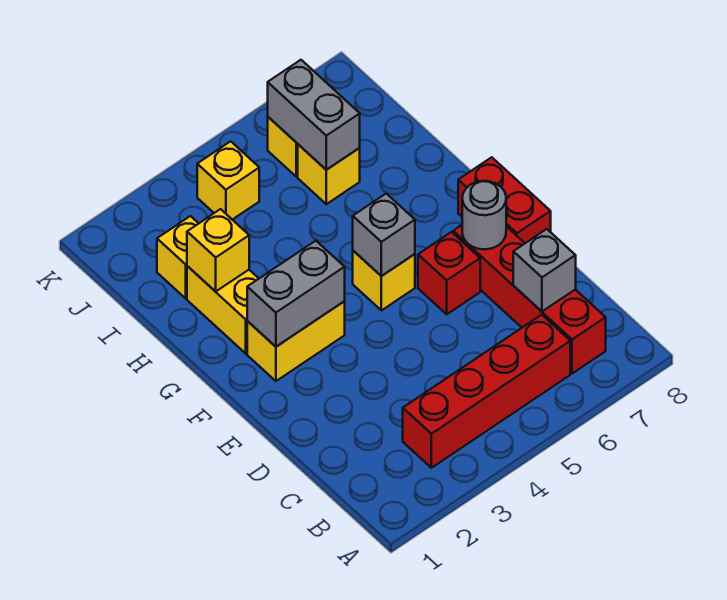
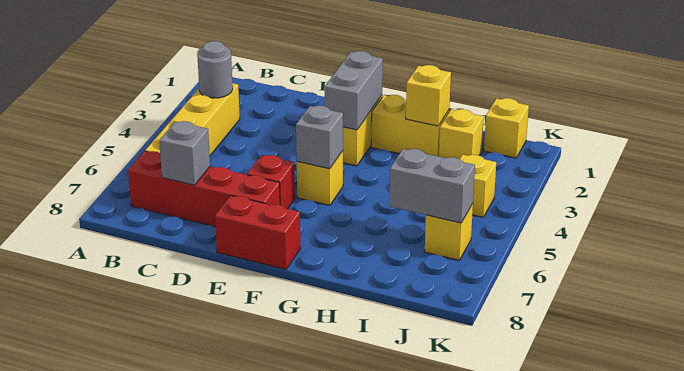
red brick B3:B6 level 1 -> yellow brick B3:B6 level 1
grey round brick E7 level 2 -> grey round brick B3 level 2
yellow brick I6 level 1 -> yellow brick J1 level 1

